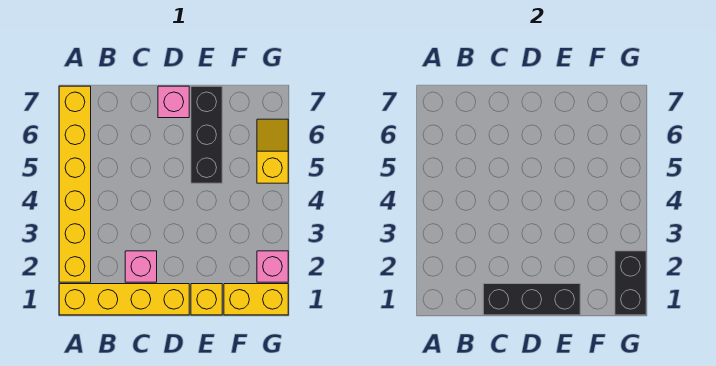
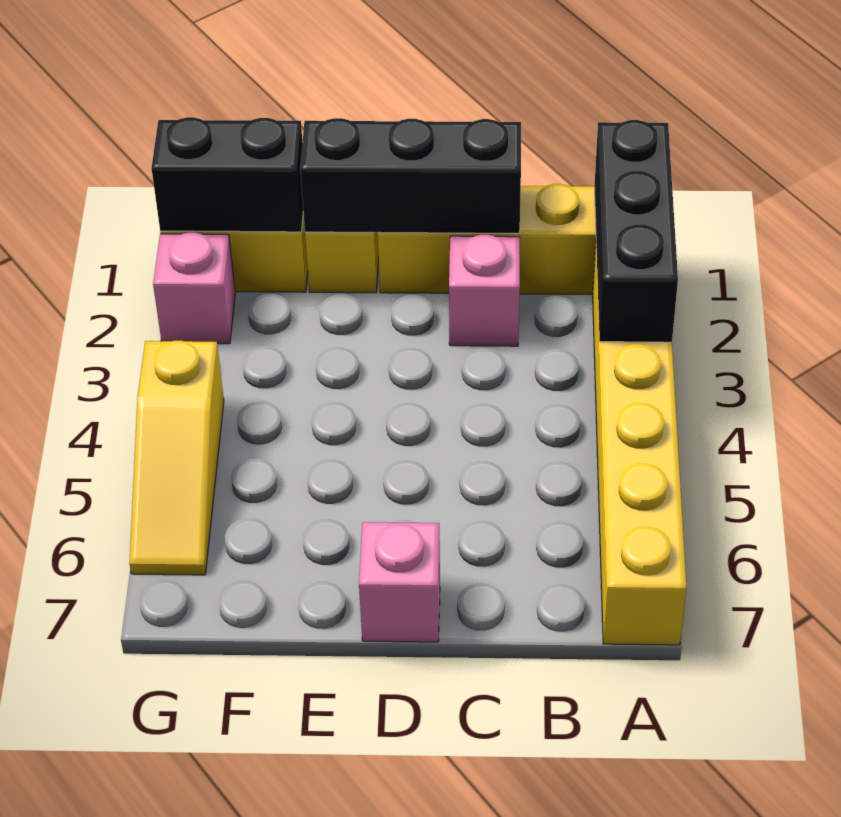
black brick E5:E7 level 1 -> black brick A1:A3 level 2
black brick G1:G2 level 2 -> black brick F1:G1 level 2
yellow slope G5:G6 level 1 top 5 -> yellow slope G4:G6 level 1 top 4

